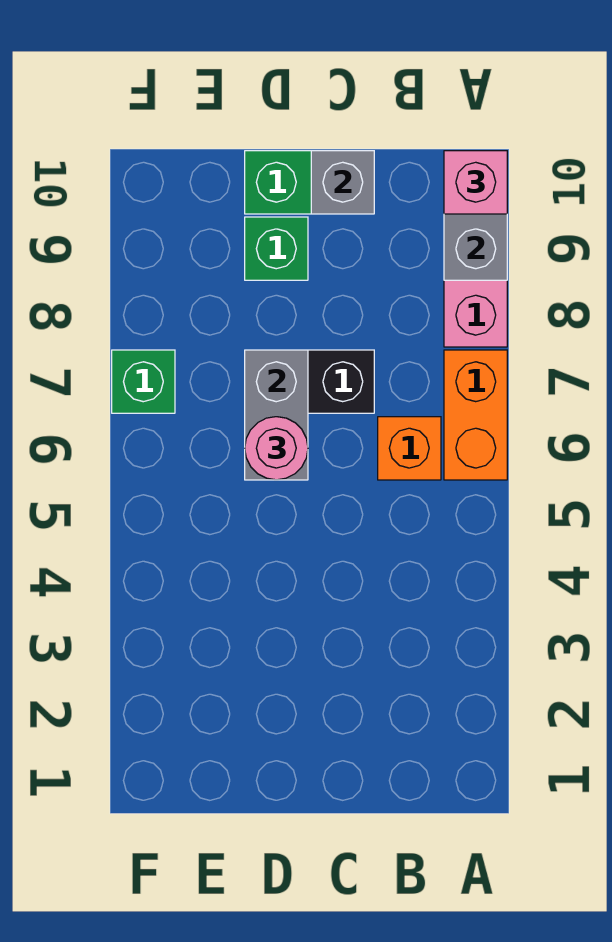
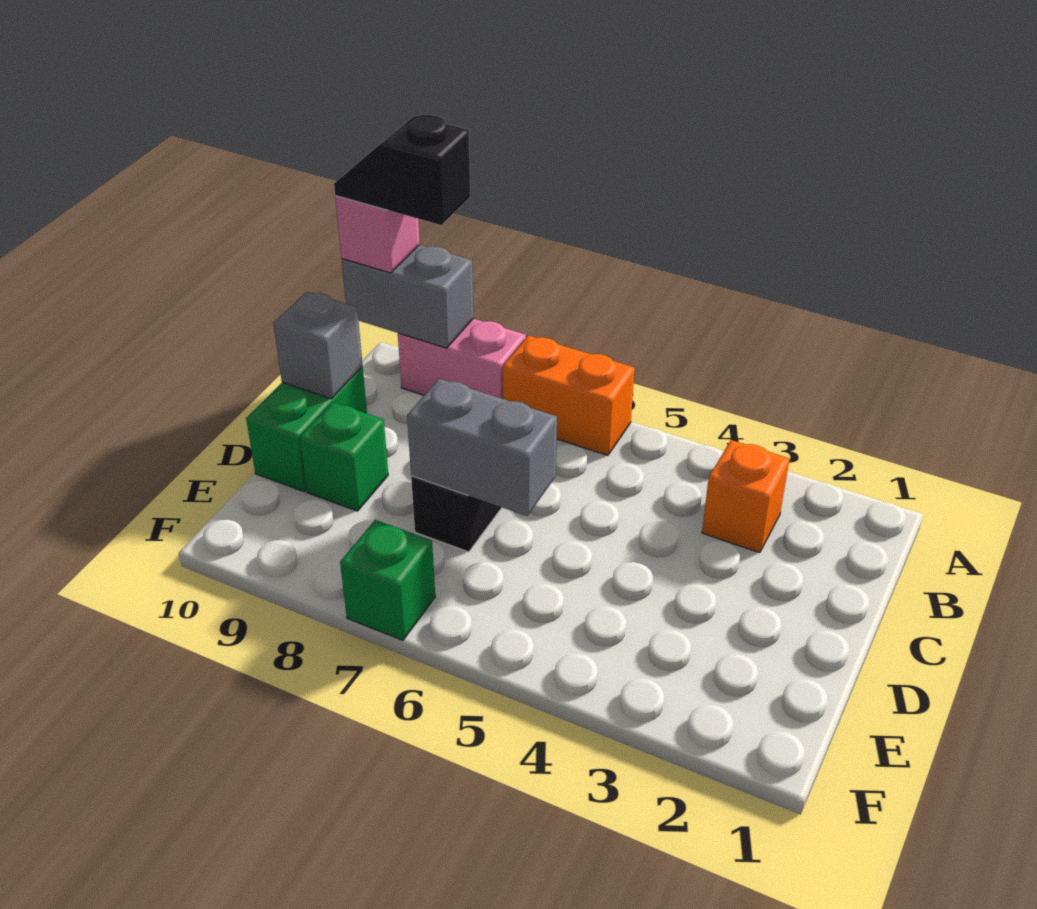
none -> black slope A9:A10 level 4 top 9
orange brick B6 level 1 -> orange brick B3 level 1
pink round brick D6 level 3 -> none

